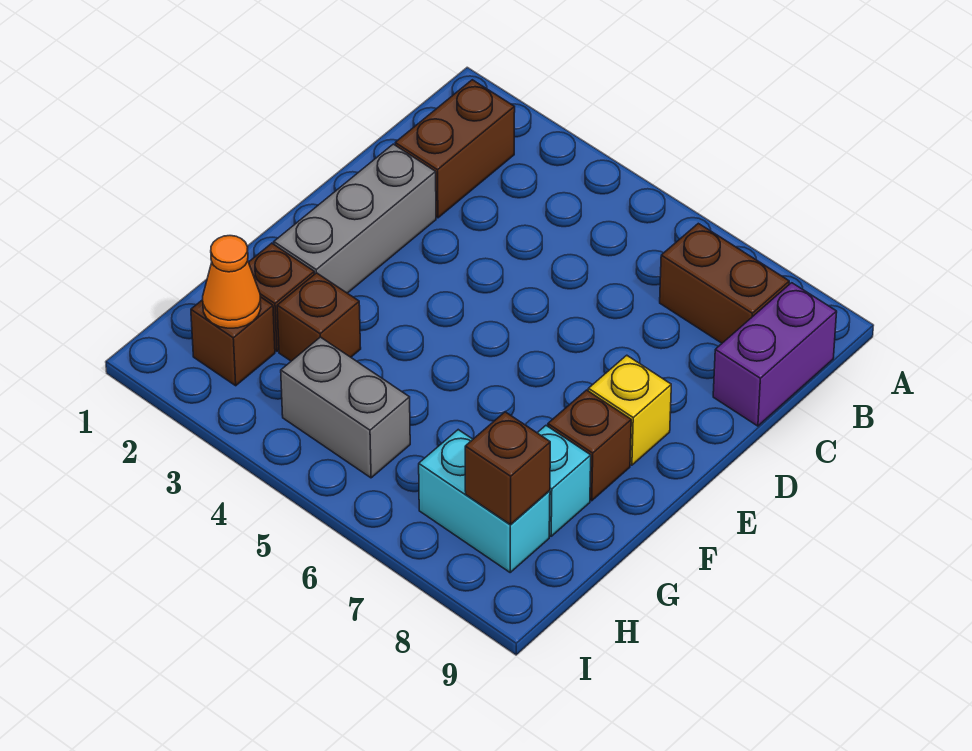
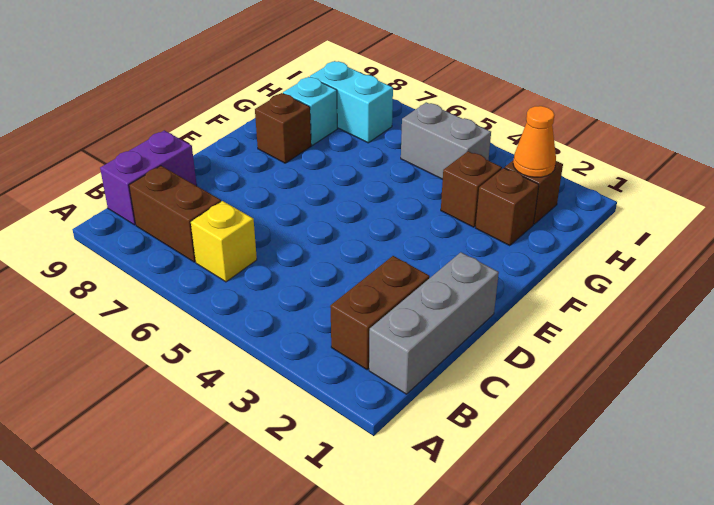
grey brick D2:F2 level 1 -> grey brick B1:D1 level 1
yellow brick E8 level 1 -> yellow brick B6 level 1
brown brick H8 level 2 -> none

